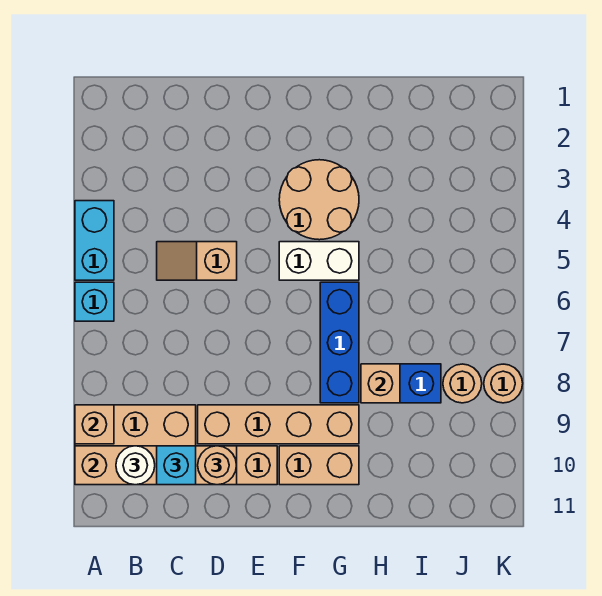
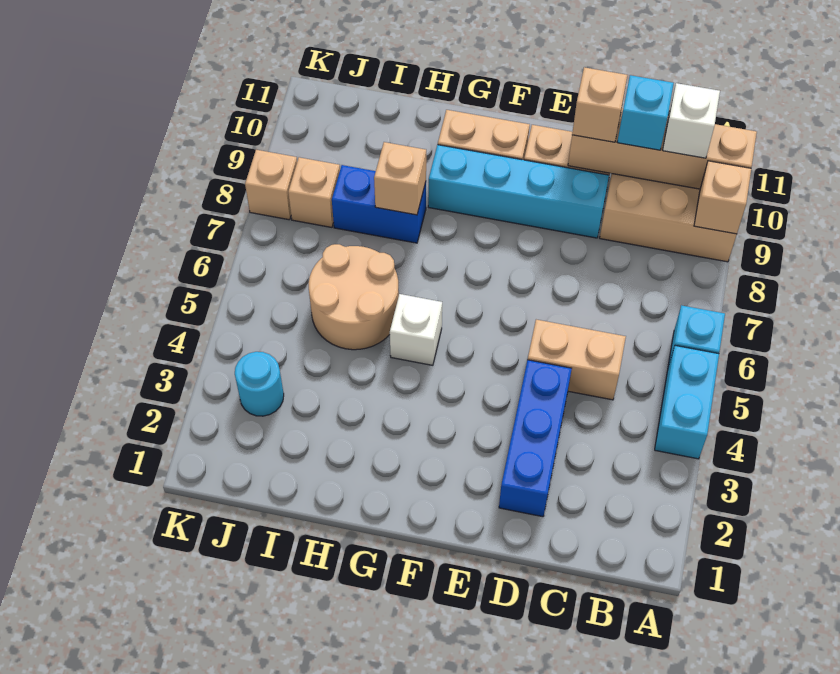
white round brick B10 level 3 -> white brick B10 level 3
tan slope C5:D5 level 1 top D -> tan brick C5:D5 level 1
tan brick D9:G9 level 1 -> cyan brick D9:G9 level 1
tan round brick D10 level 3 -> tan brick D10 level 3
tan round brick F3:G4 level 1 -> tan round brick H5:I6 level 1
white brick F5:G5 level 1 -> white brick G5 level 1
blue brick G6:G8 level 1 -> blue brick D2:D4 level 1
none -> cyan round brick J3 level 1
tan round brick J8 level 1 -> tan brick J8 level 1
tan round brick K8 level 1 -> tan brick K8 level 1

